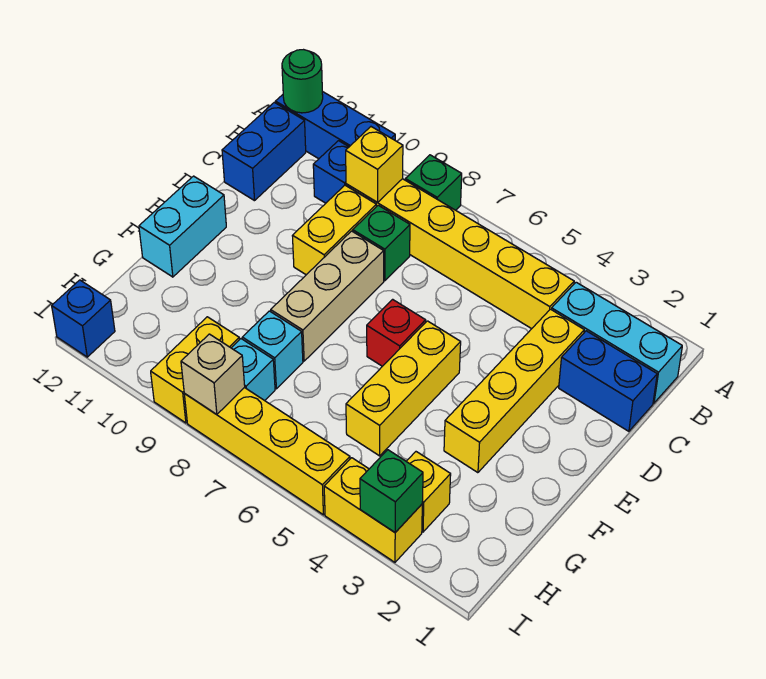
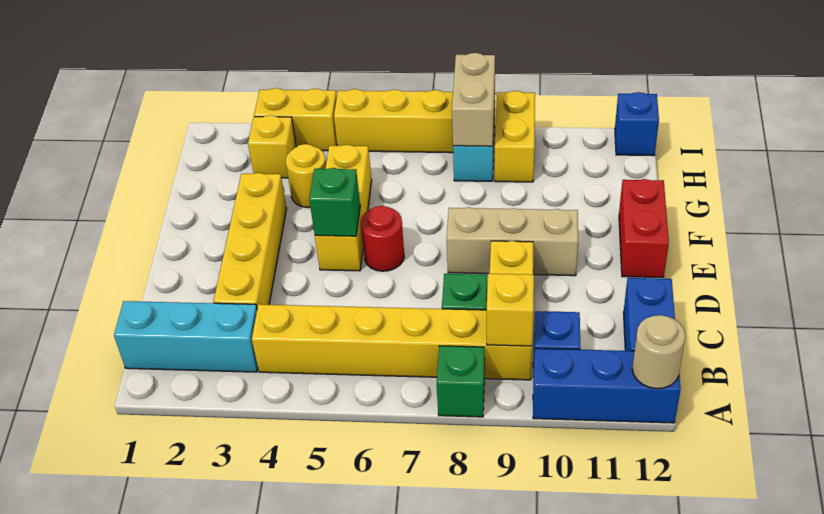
green round brick A12 level 2 -> tan round brick A12 level 2
blue brick C1:C2 level 1 -> none
tan brick D8:F8 level 1 -> tan brick E8:E10 level 1
red brick E6 level 1 -> red round brick E6 level 1
cyan brick E12:F12 level 1 -> red brick E12:F12 level 1
none -> yellow round brick G4 level 1
cyan brick G8 level 1 -> none
green brick I3 level 2 -> green brick E5 level 2
tan brick I8 level 2 -> tan brick H8:I8 level 2

